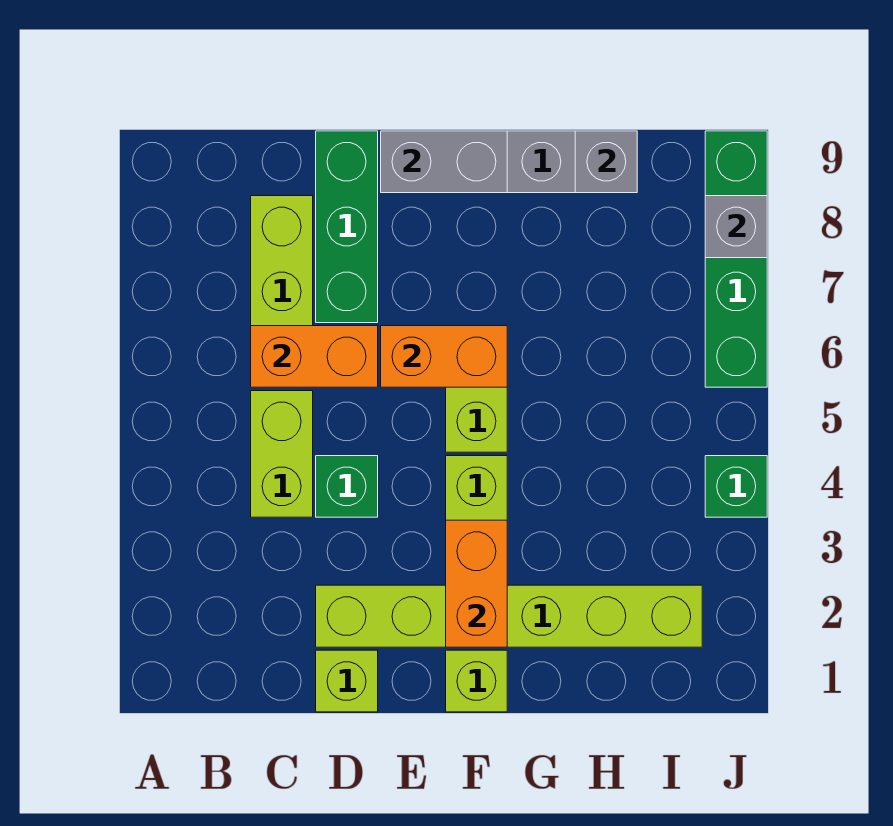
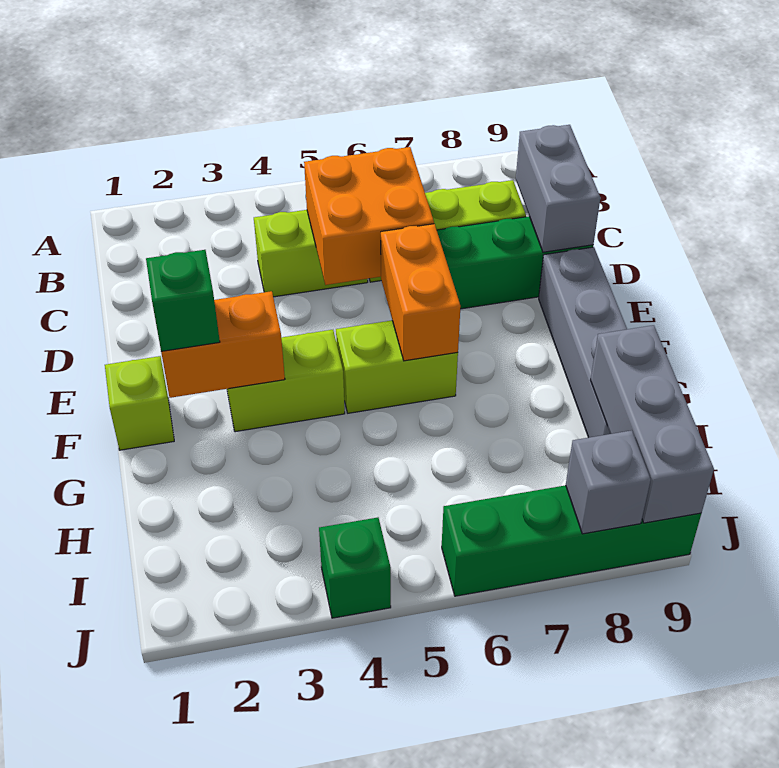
orange brick C6:D6 level 2 -> orange brick C5:D6 level 2
lime brick D1 level 1 -> none
lime brick D2:I2 level 1 -> none
green brick D4 level 1 -> green brick F2 level 3
grey brick E9:F9 level 2 -> grey brick C9:D9 level 2
grey brick H9 level 2 -> grey brick H9:J9 level 2

